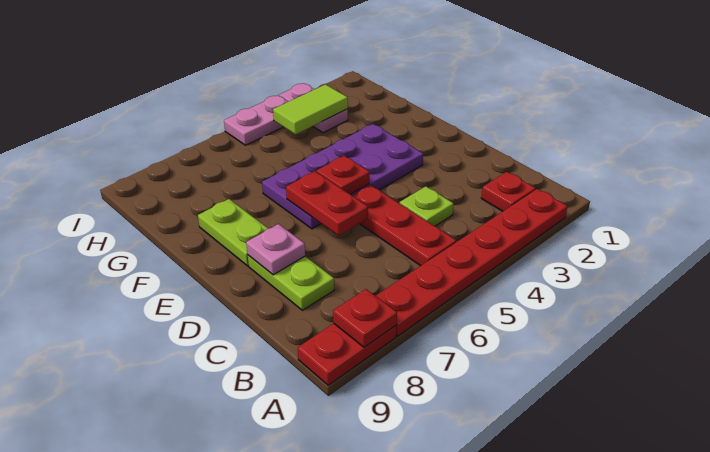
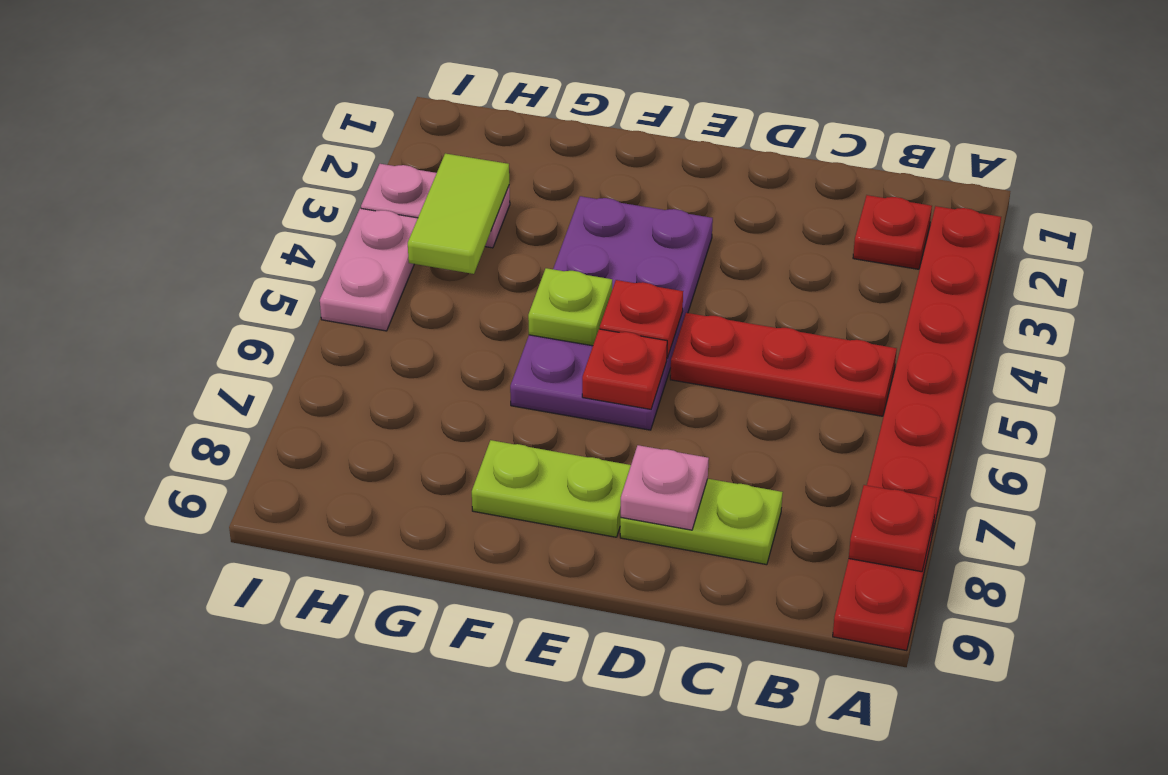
lime plate C4 level 1 -> lime plate F5 level 2
red plate D6:E6 level 2 -> red plate E6 level 2

